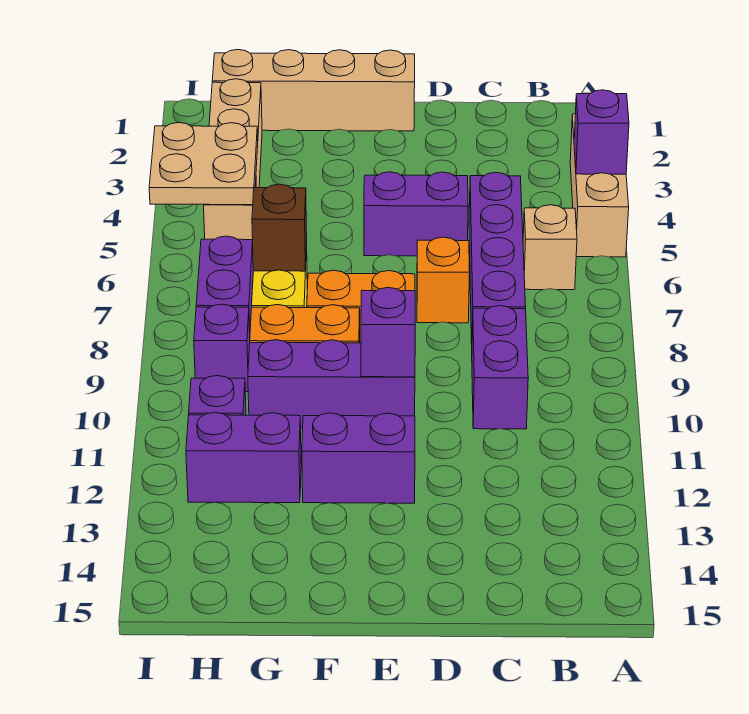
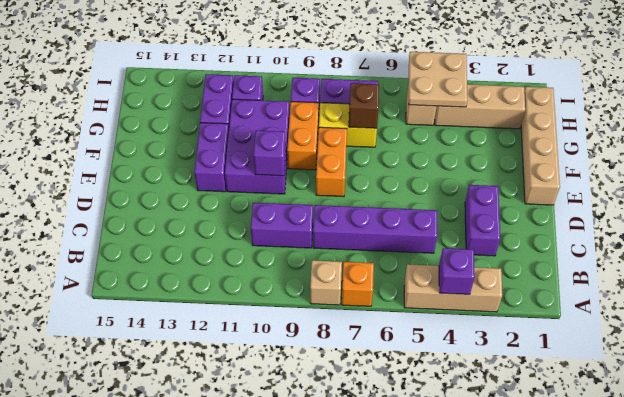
tan brick B6 level 1 -> tan brick A8 level 1
purple brick D5:E5 level 1 -> purple brick C3:D3 level 1
orange brick D7 level 1 -> orange brick A7 level 1
purple brick E10:G10 level 1 -> purple brick E10:G11 level 1

